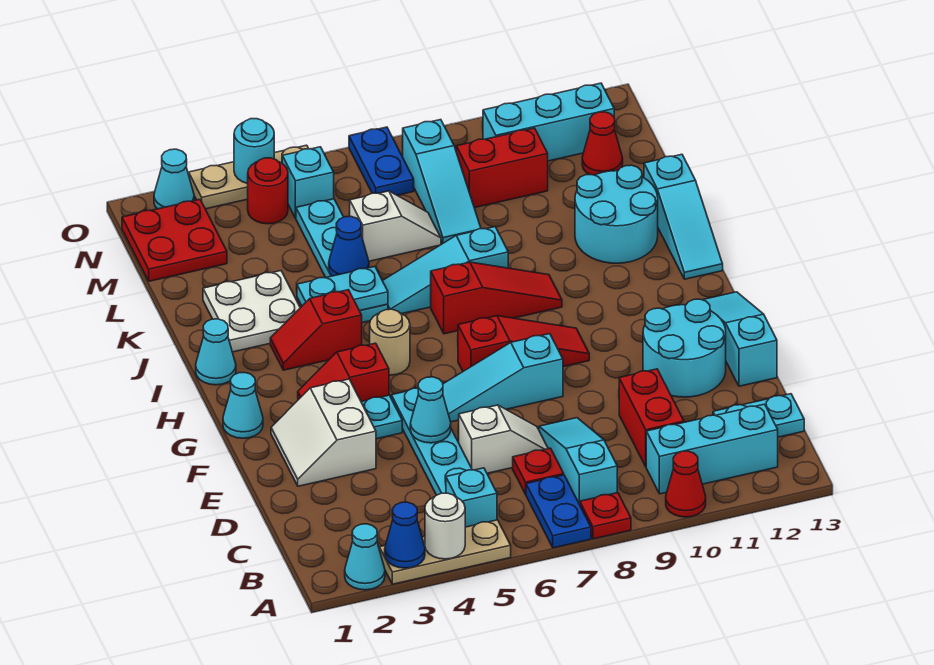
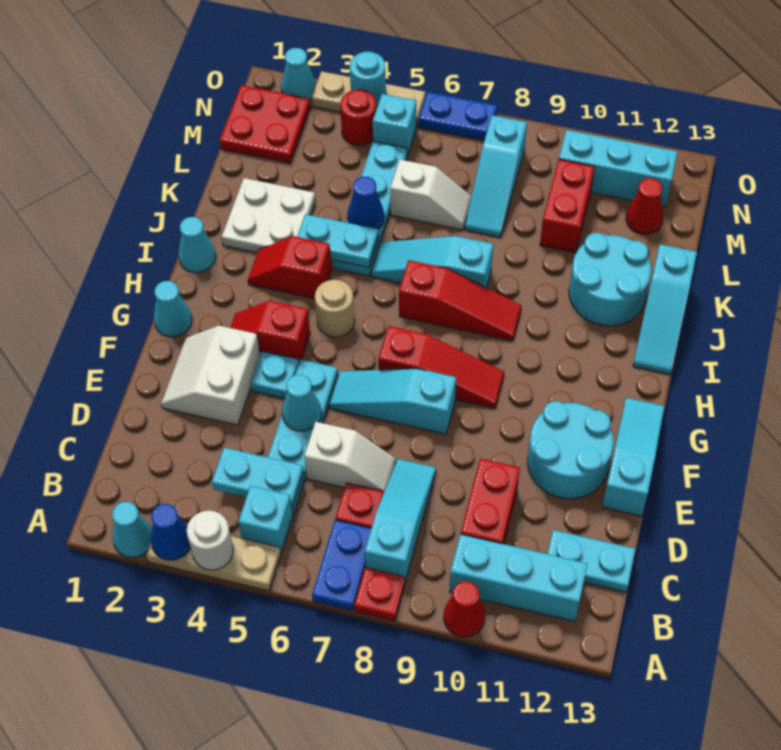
none -> cyan plate C4:C5 level 2
red brick M9:M10 level 1 -> red brick L10:M10 level 1
blue plate N7:O7 level 1 -> blue plate O6:O7 level 1

